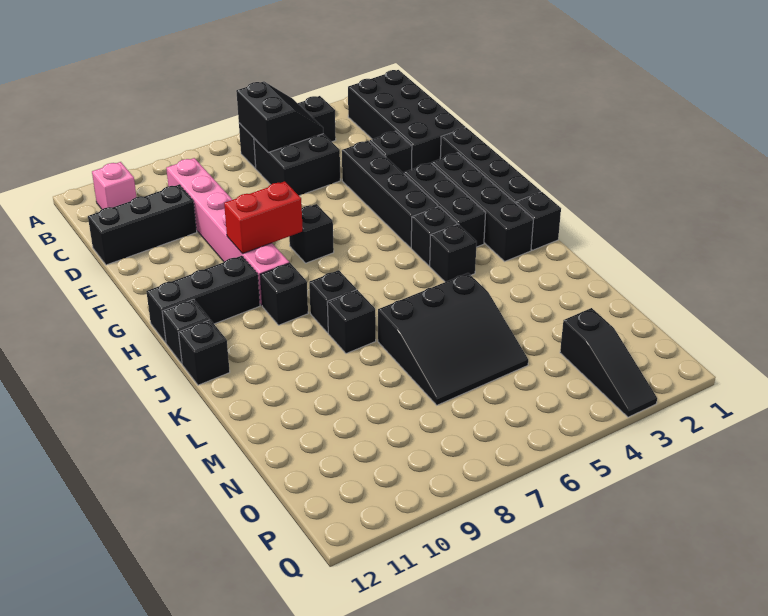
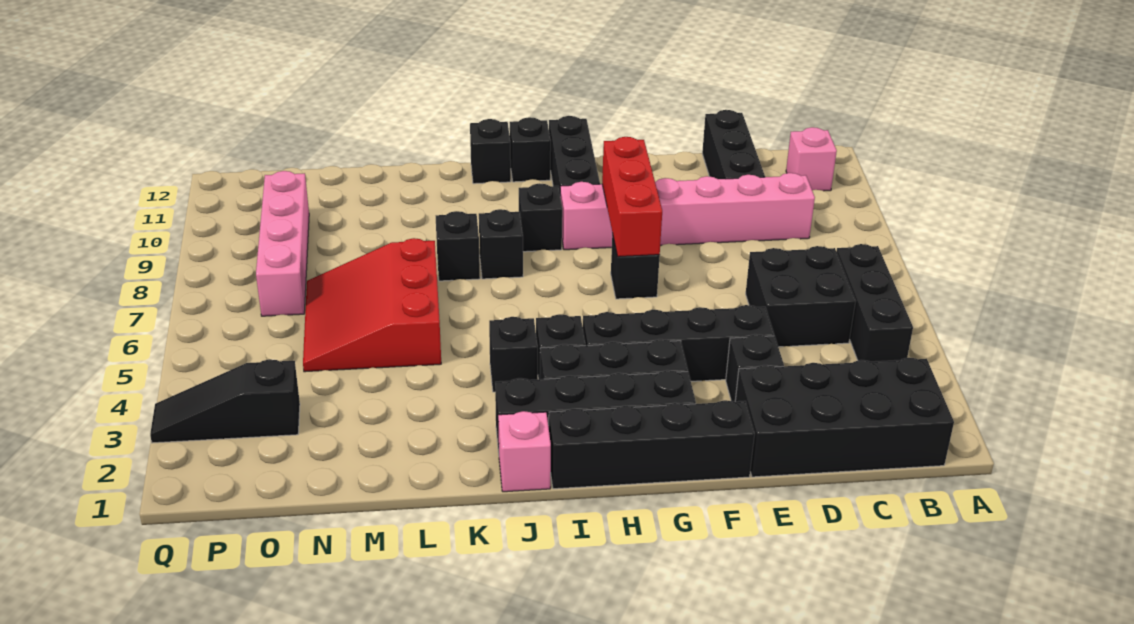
black slope B5:C6 level 2 top 6 -> none
red brick G8:G9 level 2 -> red brick G7:G9 level 2
black brick J1 level 1 -> pink brick J1 level 1
black slope L5:N7 level 1 top L -> red slope L5:N7 level 1 top L
none -> pink brick O7:O10 level 1

